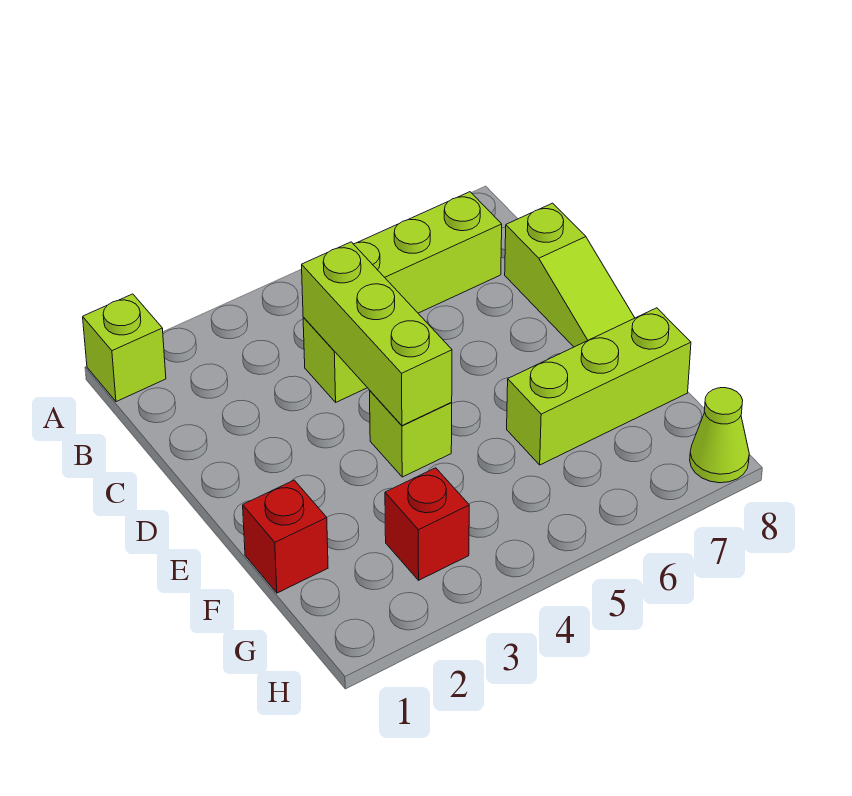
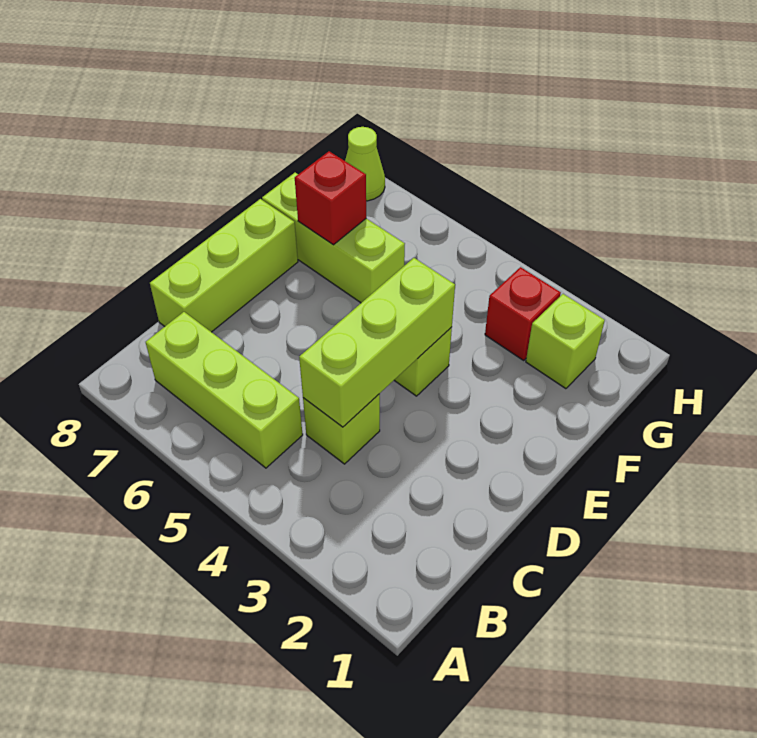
lime brick A1 level 1 -> lime brick G2 level 1
lime slope C8:E8 level 1 top C -> lime brick C8:E8 level 1
red brick F1 level 1 -> red brick F7 level 2

